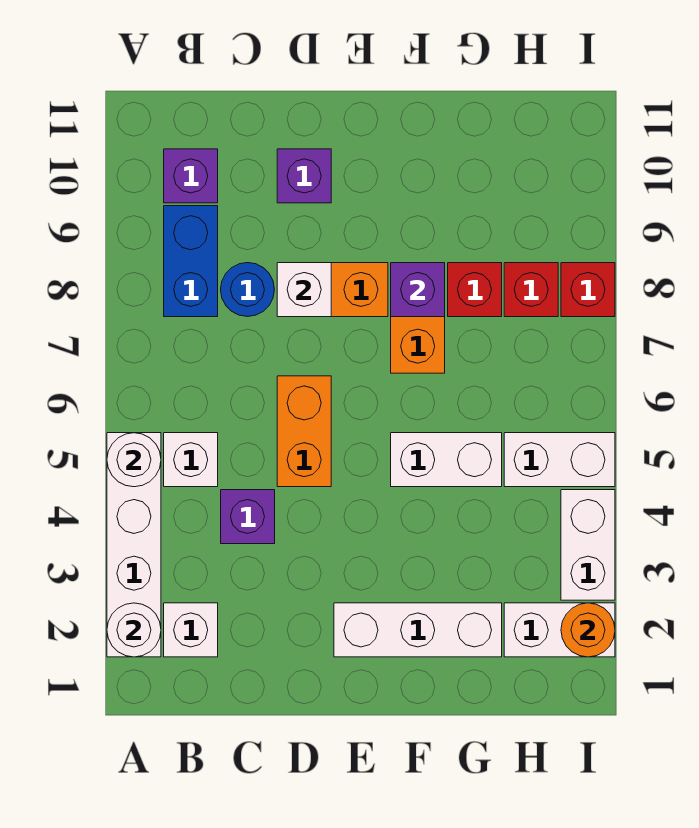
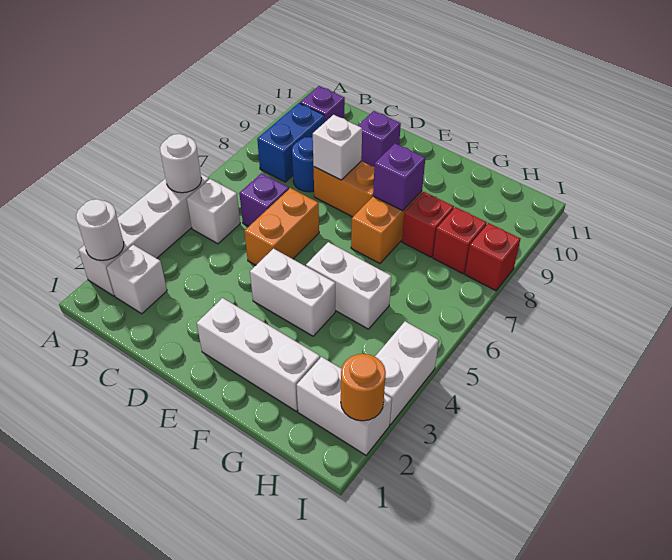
purple brick C4 level 1 -> purple brick C6 level 1
white brick H5:I5 level 1 -> white brick E4:F4 level 1

